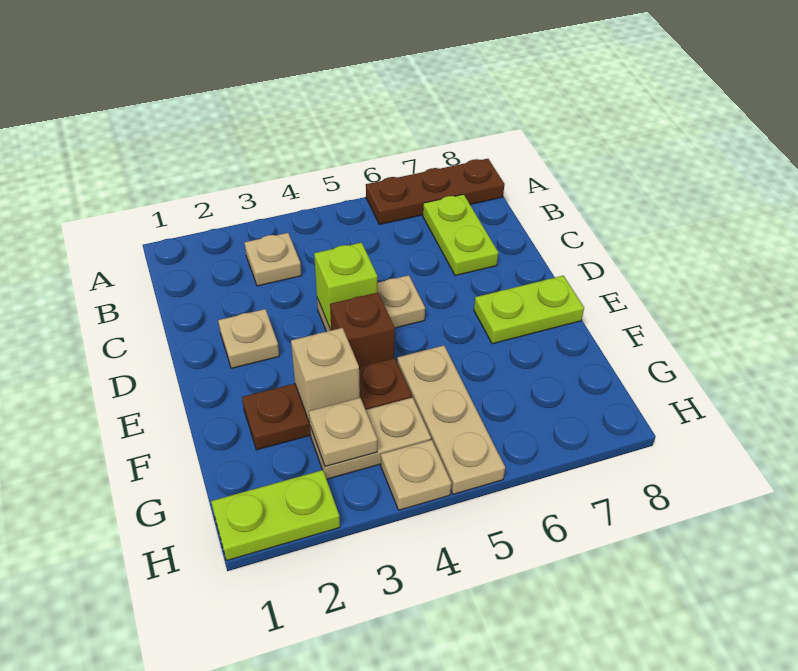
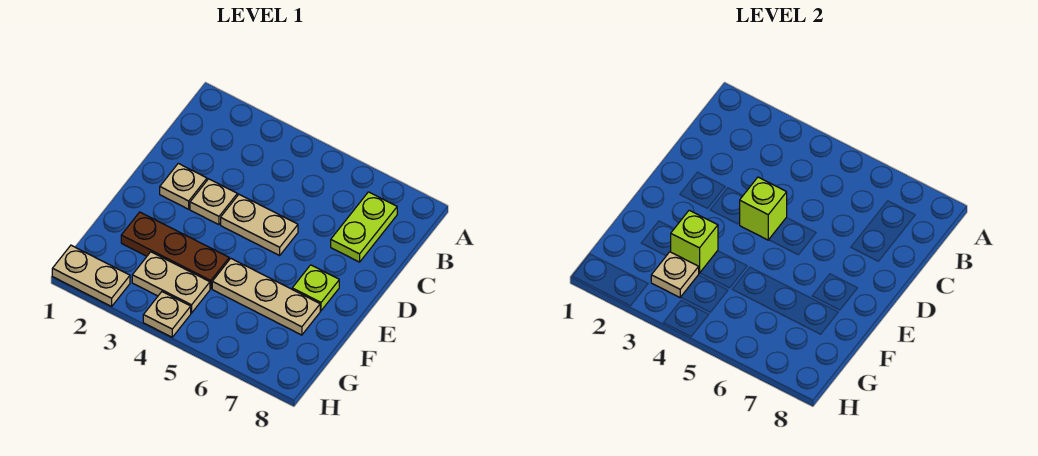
brown plate A6:A8 level 1 -> none
tan plate B3 level 1 -> tan plate D3 level 1
brown brick E4 level 1 -> none
lime plate E7:E8 level 1 -> lime plate E7 level 1
tan brick F3 level 2 -> lime brick F3 level 2
tan plate F5:H5 level 1 -> tan plate F5:F7 level 1
lime plate H1:H2 level 1 -> tan plate H1:H2 level 1

